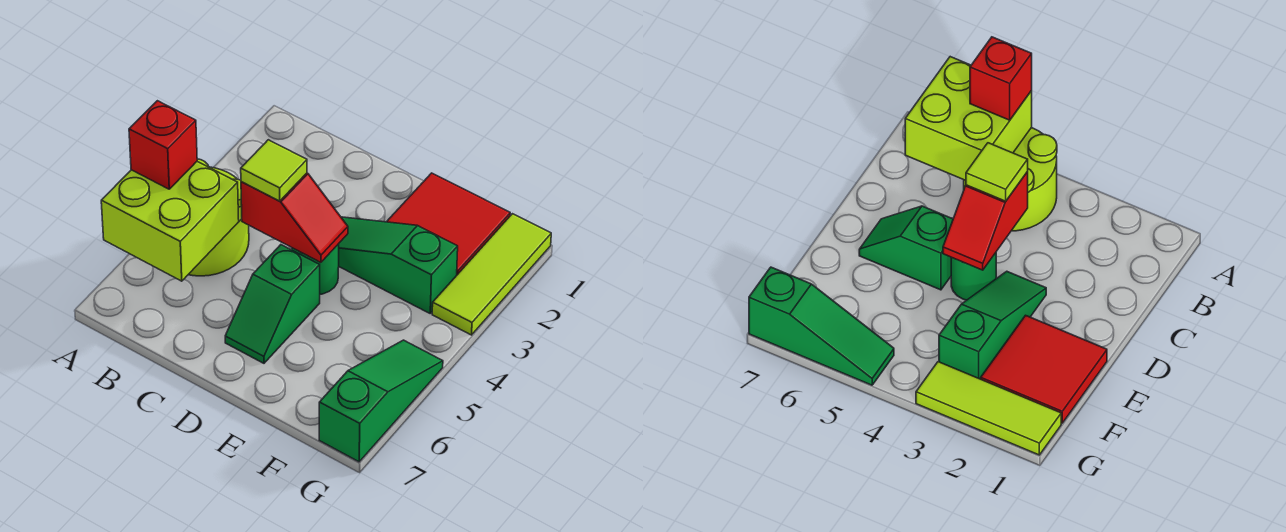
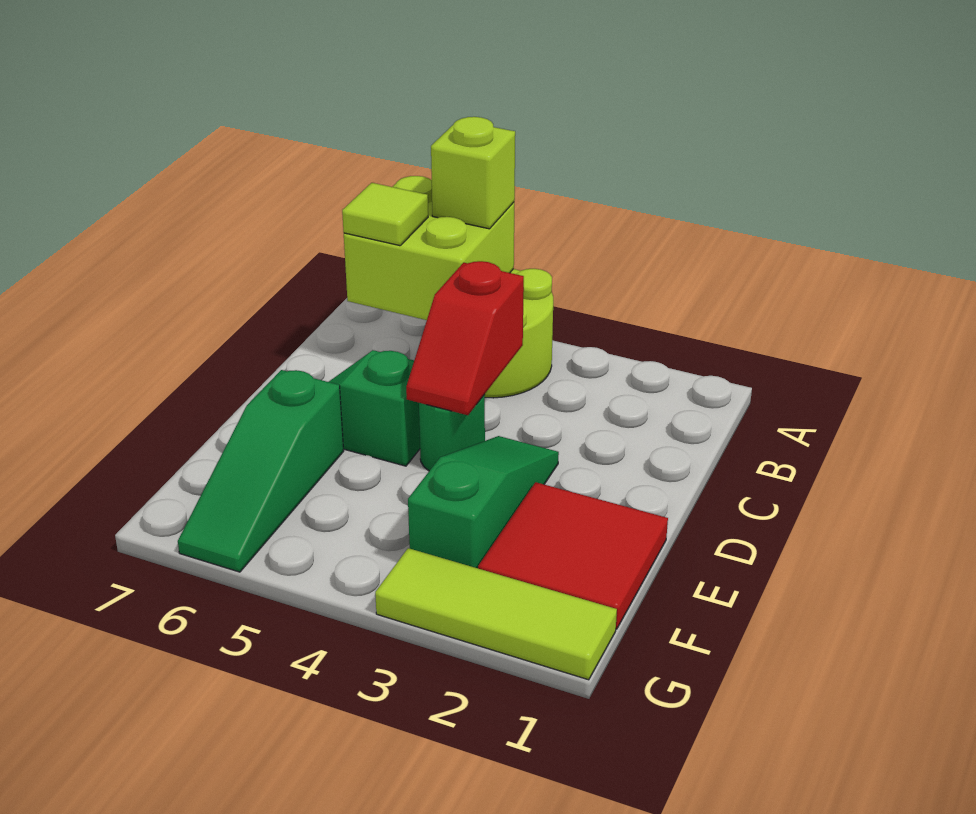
red brick A5 level 3 -> lime brick A5 level 3
lime tile C4 level 3 -> lime tile B6 level 3
green slope G5:G7 level 1 top 7 -> green slope E6:G6 level 1 top E

